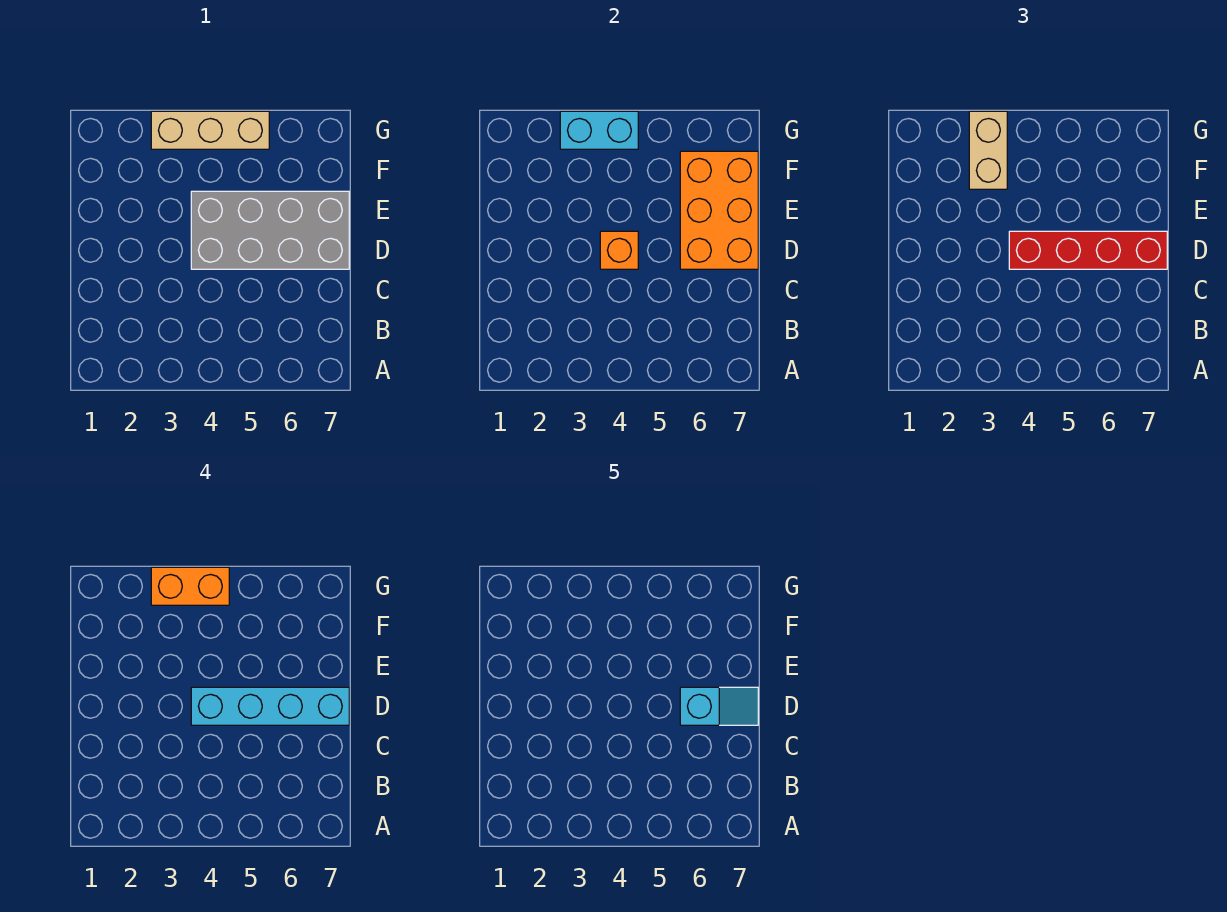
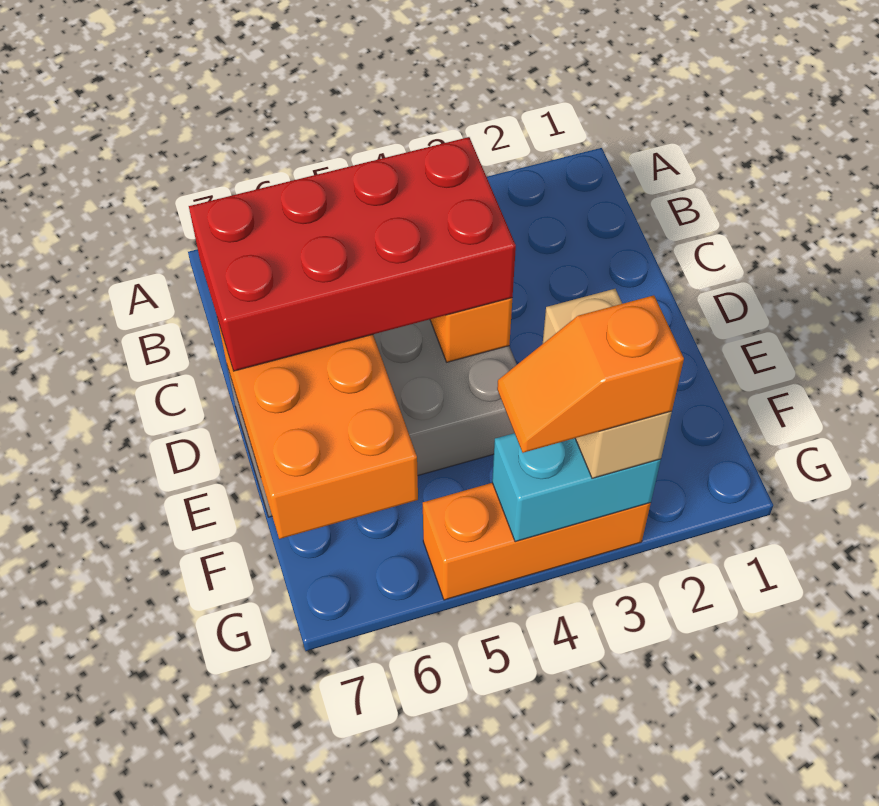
red brick D4:D7 level 3 -> red brick C4:D7 level 3
cyan brick D4:D7 level 4 -> none
cyan slope D6:D7 level 5 top 6 -> none
tan brick G3:G5 level 1 -> orange brick G3:G5 level 1
orange brick G3:G4 level 4 -> orange slope G3:G4 level 4 top 3

